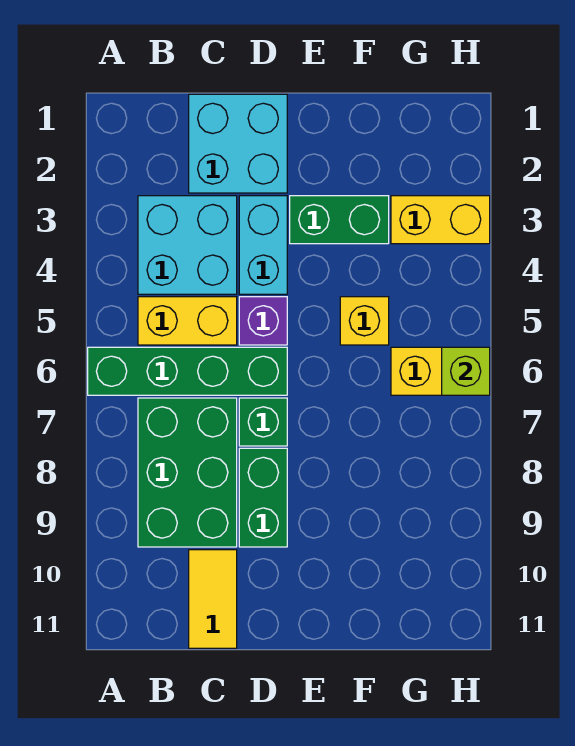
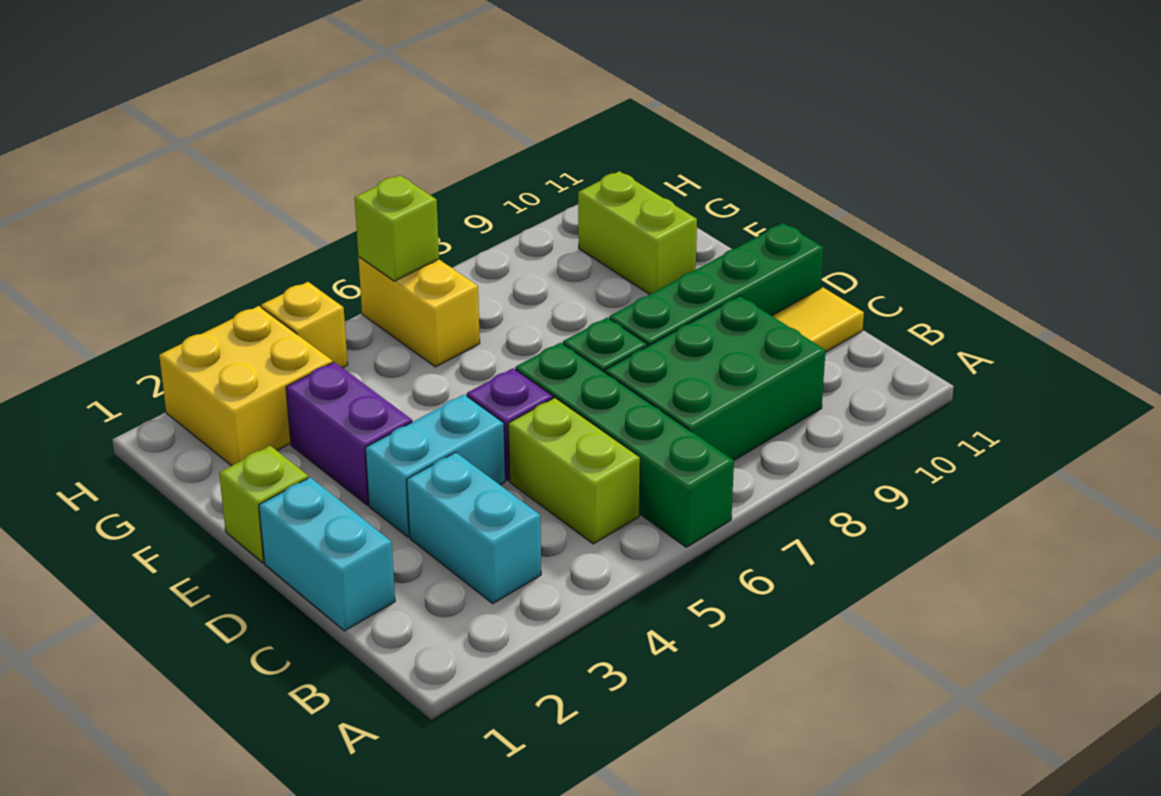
cyan brick B3:C4 level 1 -> cyan brick B3:C3 level 1
yellow brick B5:C5 level 1 -> lime brick B5:C5 level 1
cyan brick C1:D2 level 1 -> cyan brick C1:D1 level 1
green brick D8:D9 level 1 -> green brick D8:D11 level 1
none -> lime brick E1 level 1
green brick E3:F3 level 1 -> purple brick E3:F3 level 1
yellow brick F5 level 1 -> yellow brick H4 level 1
none -> lime brick F10:G10 level 1
yellow brick G3:H3 level 1 -> yellow brick G2:H3 level 1

